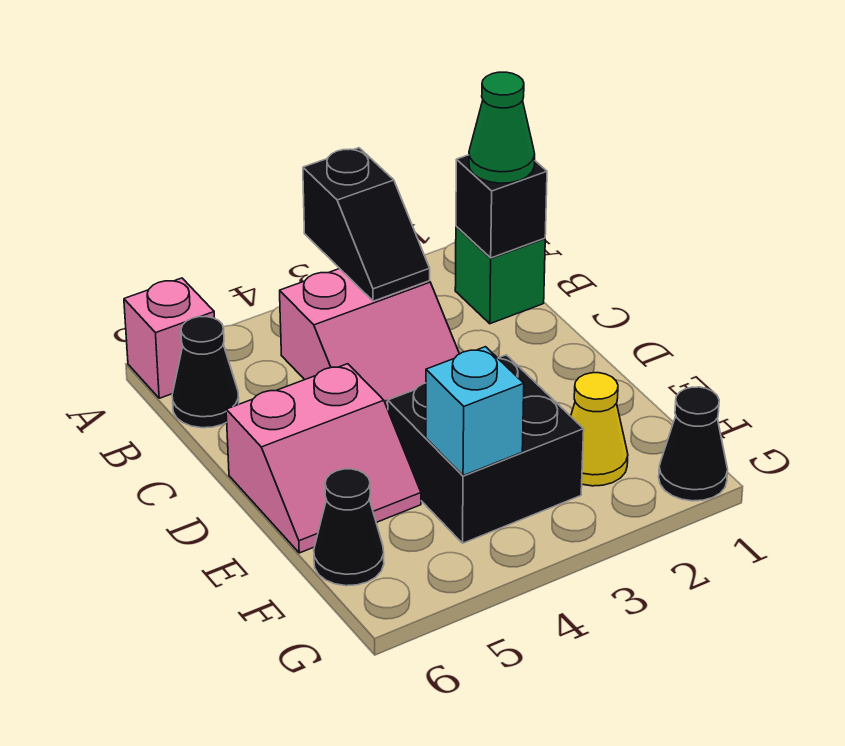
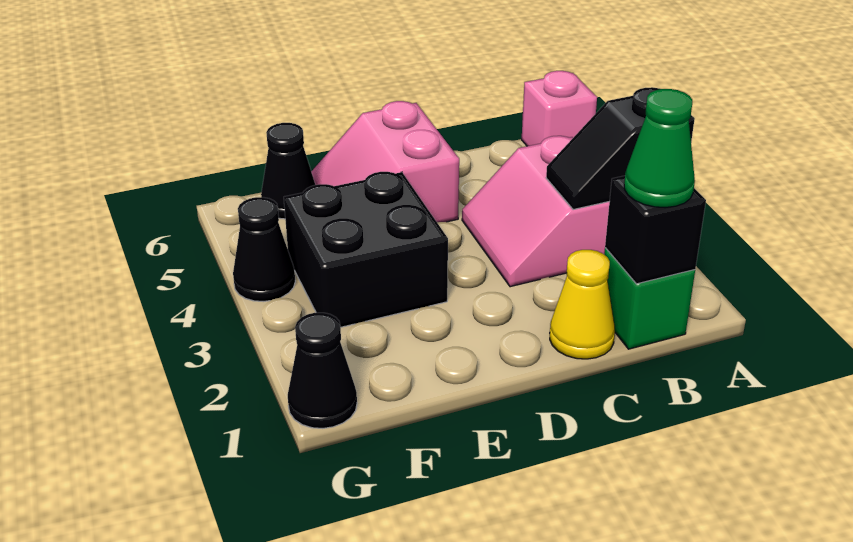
black cone B6 level 1 -> black cone G4 level 1
yellow cone F2 level 1 -> yellow cone C1 level 1
cyan brick F4 level 2 -> none

